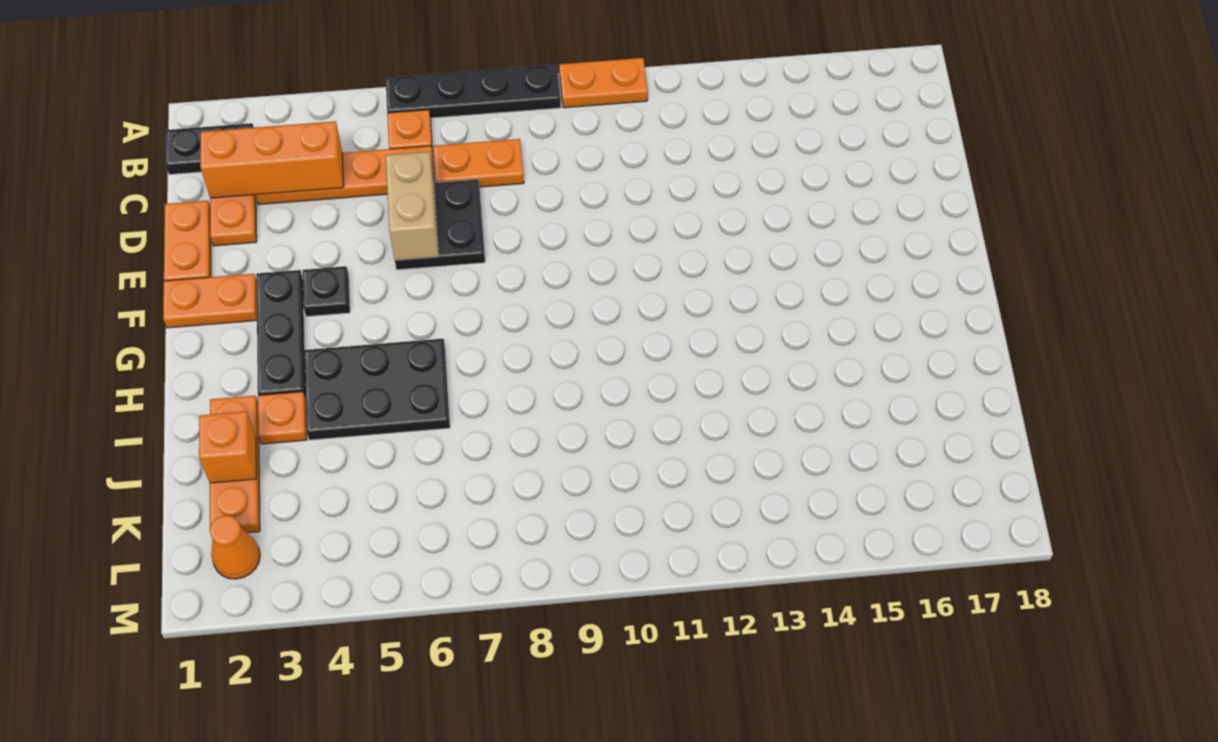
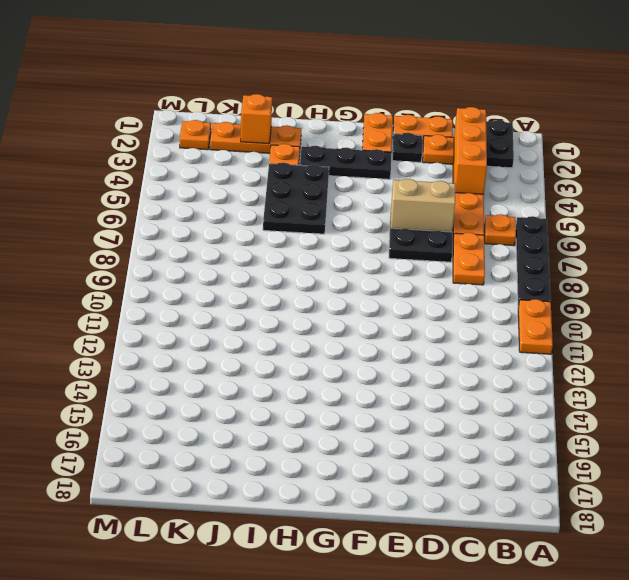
black plate F4 level 1 -> black plate E2 level 1
orange cone L2 level 1 -> orange plate L2 level 1

